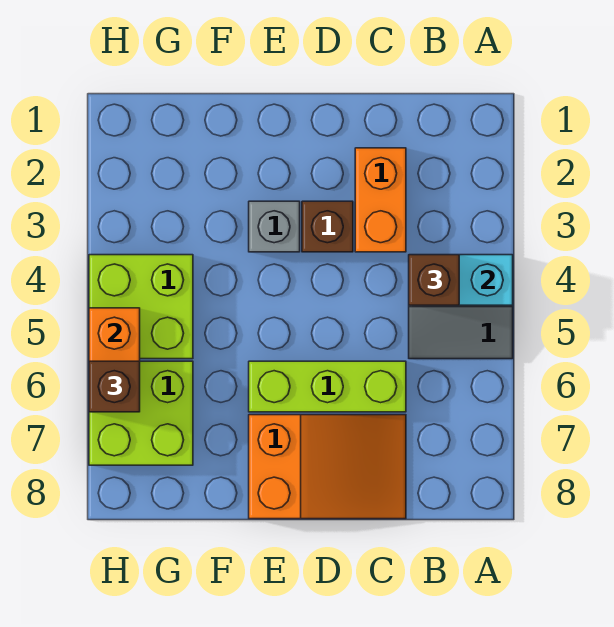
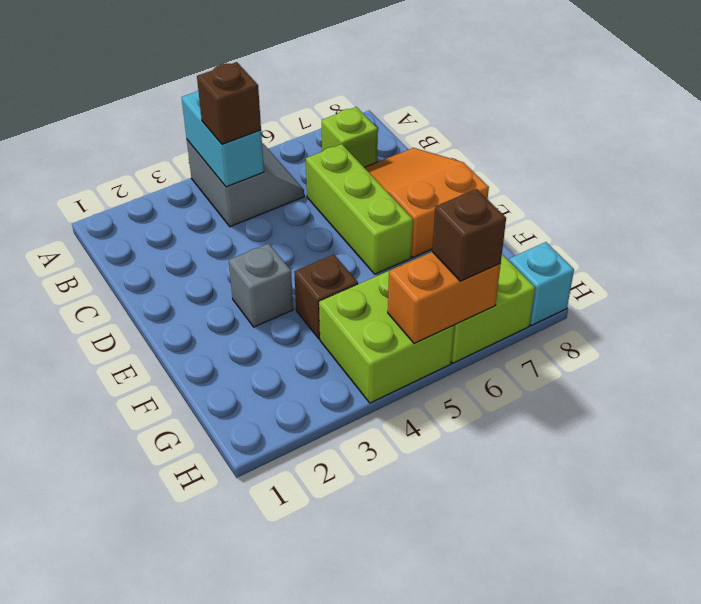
none -> lime brick B7 level 1
orange brick C2:C3 level 1 -> none
brown brick D3 level 1 -> brown brick F4 level 1
none -> cyan brick H8 level 1

